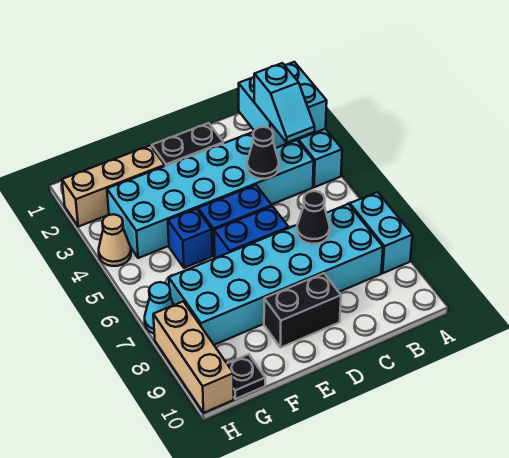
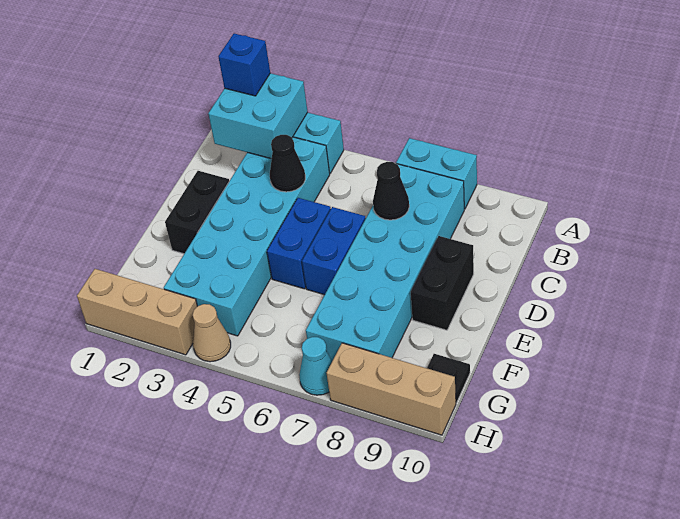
cyan slope B3:B4 level 3 top 3 -> none
tan brick F2:H2 level 1 -> tan brick H1:H3 level 1
blue brick F5 level 1 -> blue brick A2 level 3

